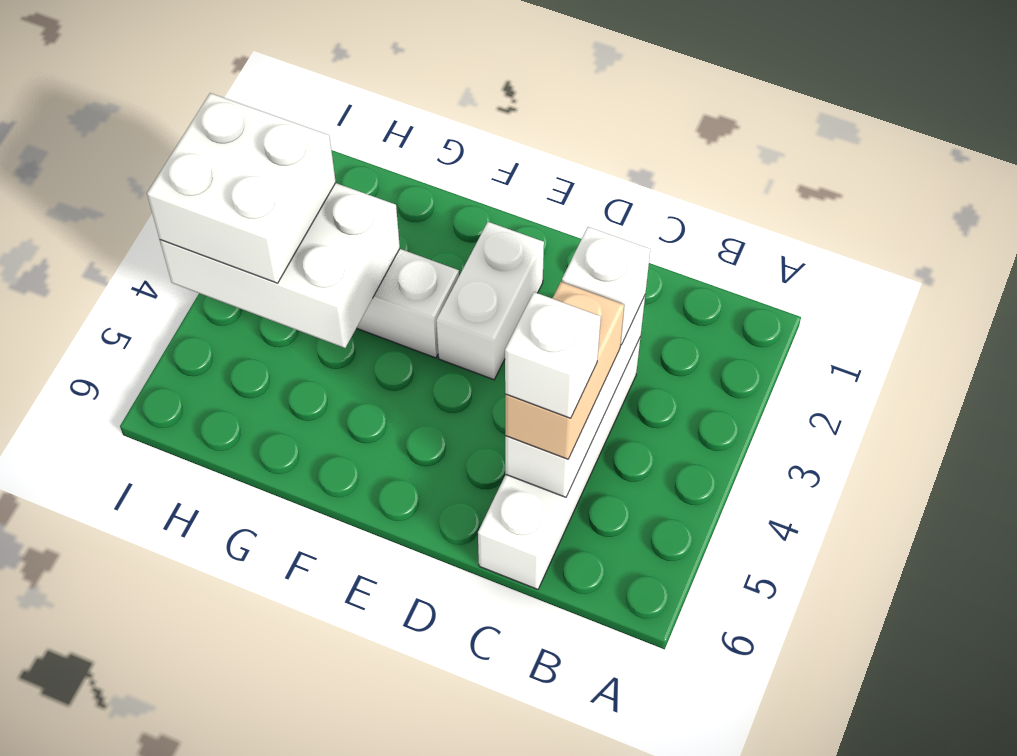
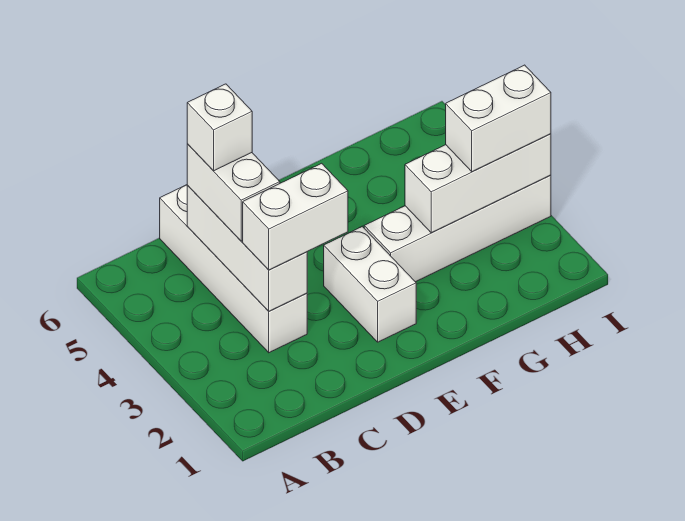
white brick C3 level 3 -> white brick C3:D3 level 3
tan brick C4:C5 level 3 -> white brick C4:C5 level 3
white brick G3:I4 level 2 -> white brick G3:I3 level 2
white brick H3:I4 level 3 -> white brick H3:I3 level 3

